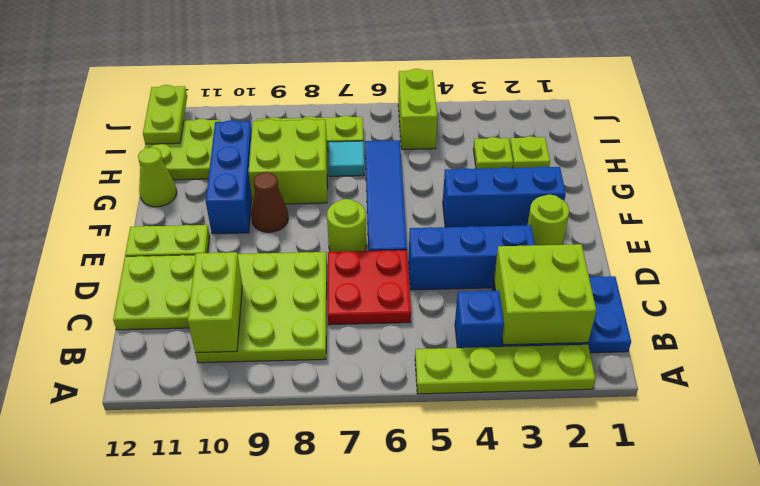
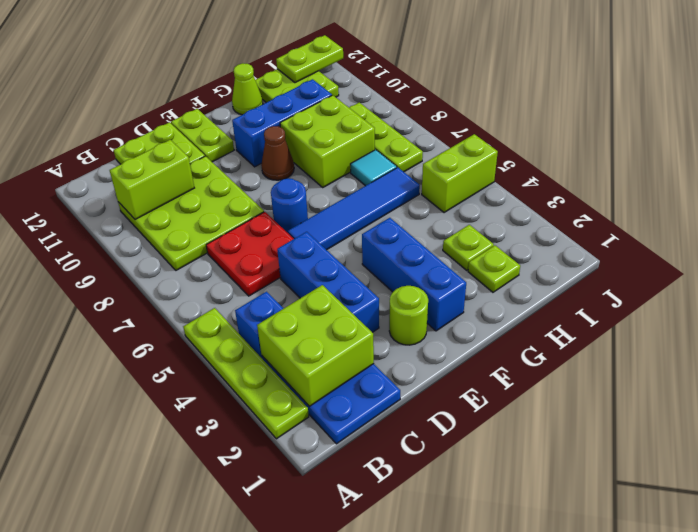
lime round brick E7 level 1 -> blue round brick E7 level 1

